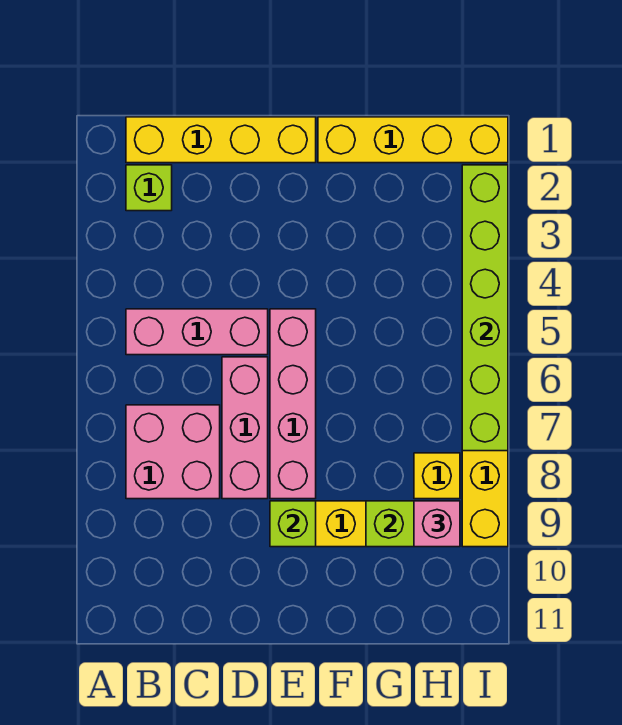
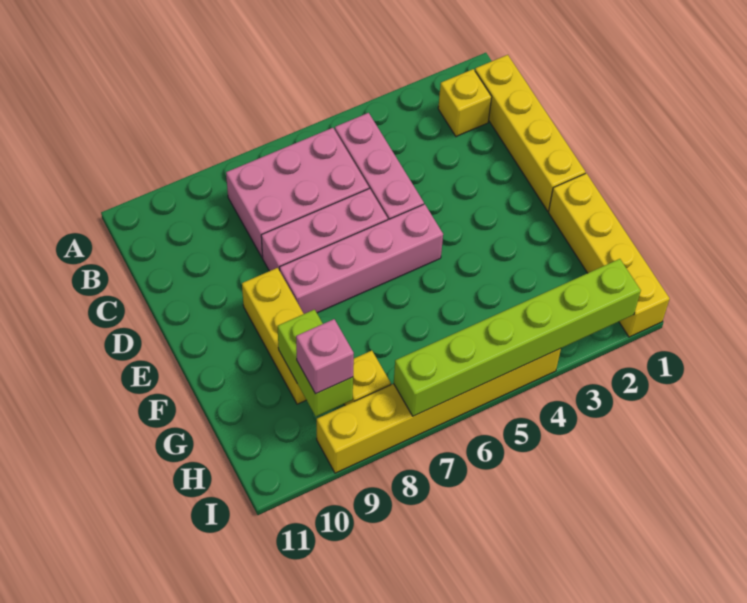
lime brick B2 level 1 -> yellow brick B2 level 1
pink brick B7:C8 level 1 -> pink brick B6:C8 level 1
lime brick E9 level 2 -> none

